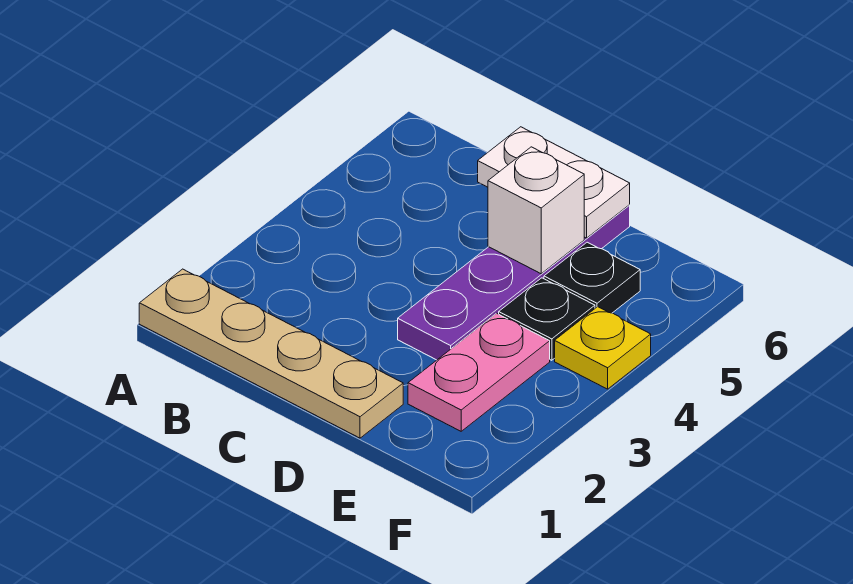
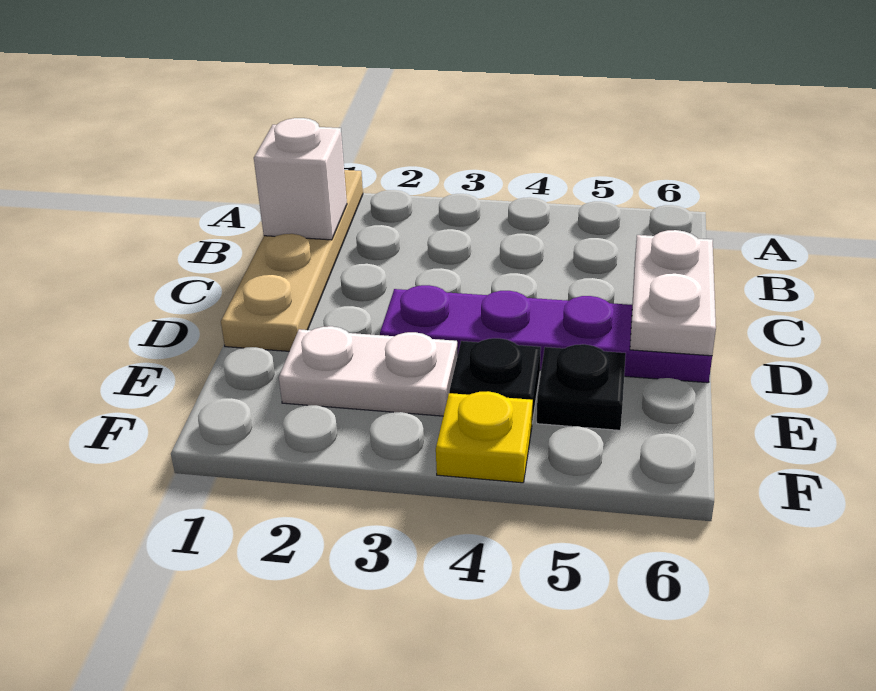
white brick D5 level 2 -> white brick B1 level 2
pink plate E2:E3 level 1 -> white plate E2:E3 level 1

